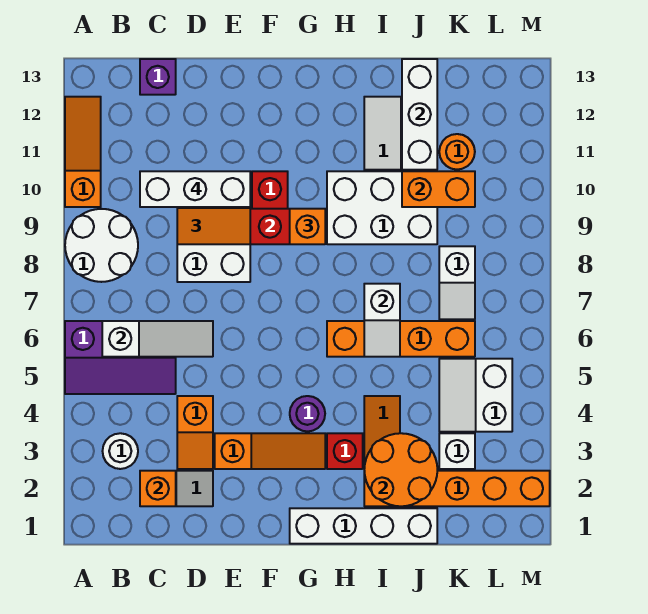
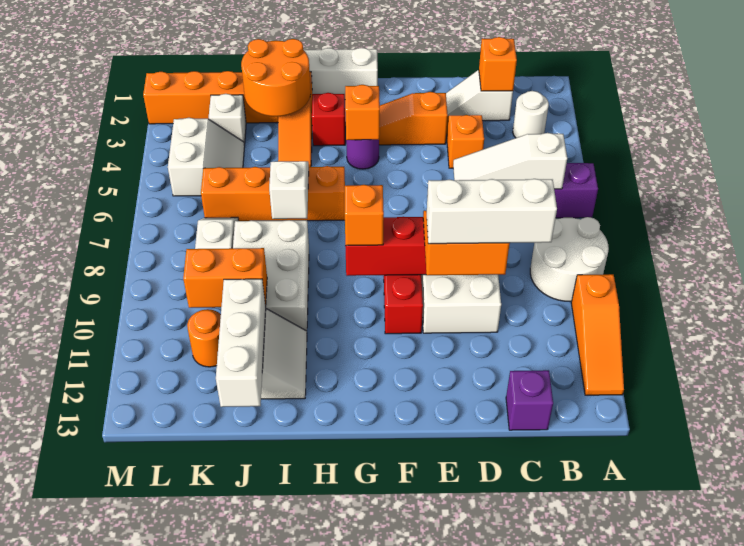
none -> orange brick G4 level 2
white brick H9:J10 level 1 -> white brick I8:J10 level 1

